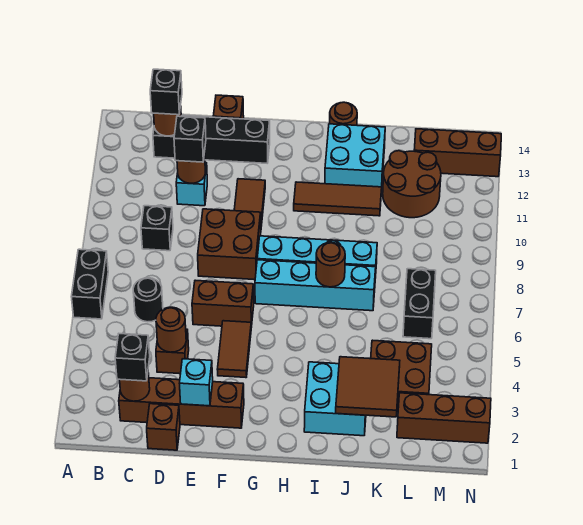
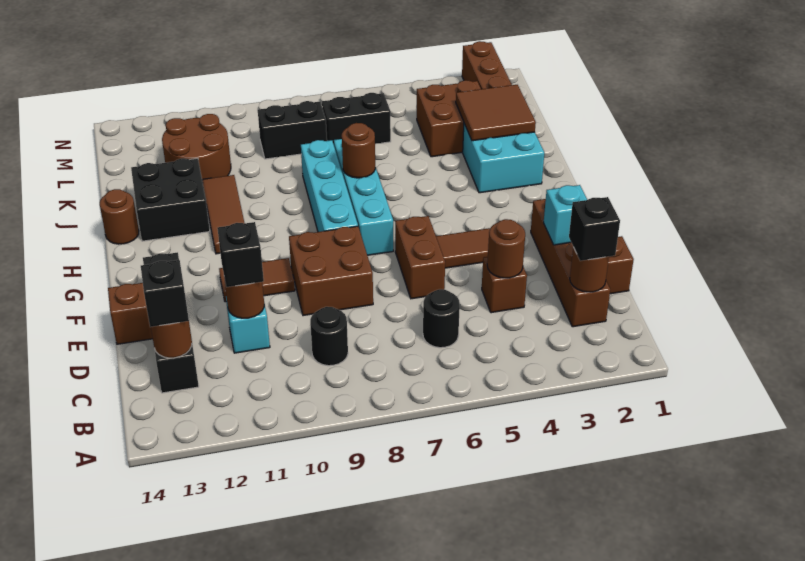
black brick A6:A7 level 1 -> black brick L8:L9 level 1
black brick C9 level 1 -> black round brick C9 level 1
cyan brick I12:J13 level 1 -> black brick I12:J13 level 1
brown brick L13:N13 level 1 -> none

